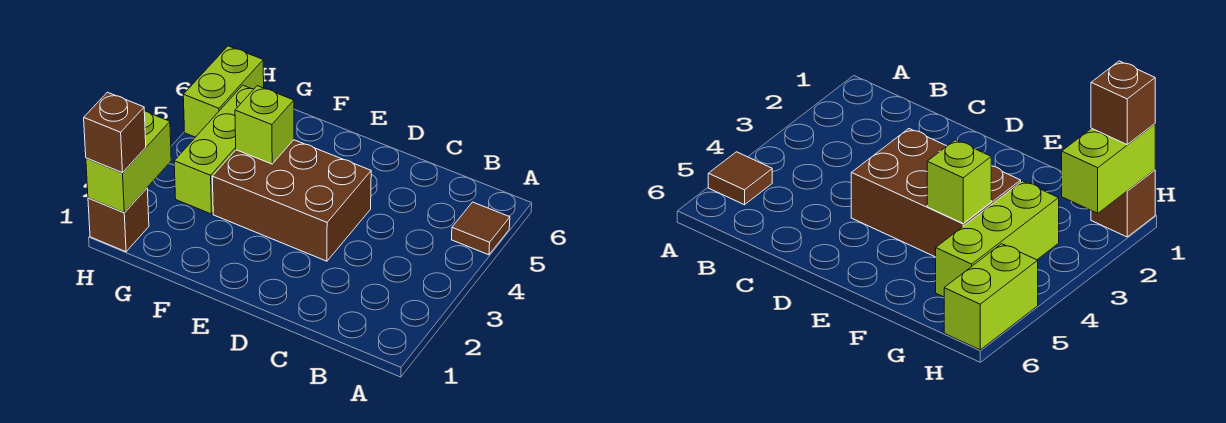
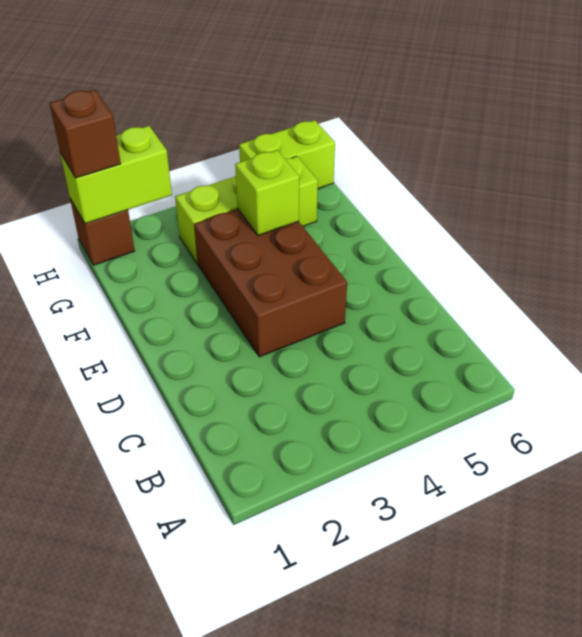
brown tile A5 level 1 -> none

